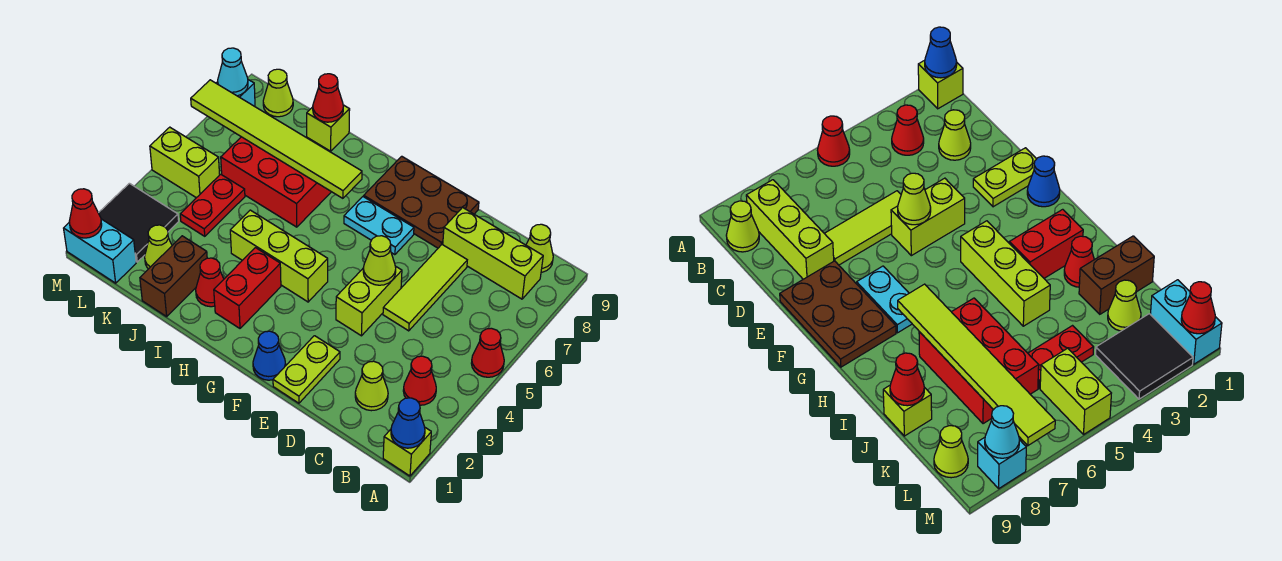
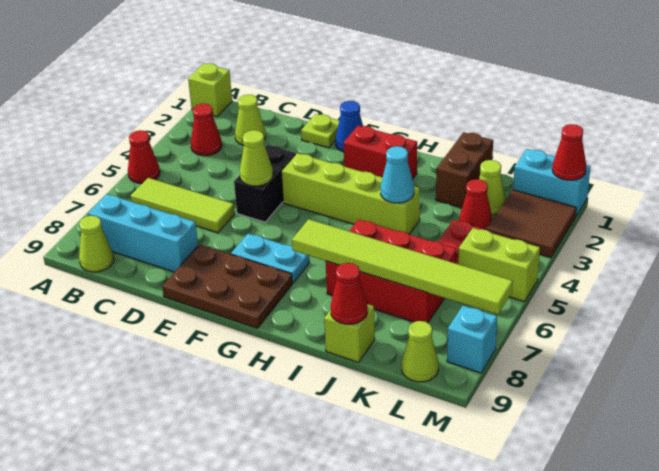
blue cone A1 level 2 -> none
lime brick B8:D8 level 1 -> cyan brick B8:D8 level 1
lime tile D5:D7 level 1 -> lime tile B6:D6 level 1
lime plate E1:E2 level 1 -> lime plate E1 level 1
lime brick E4:E5 level 1 -> black brick E4:E5 level 1
lime brick G4:I4 level 1 -> lime brick F4:I4 level 1
red brick H2:H3 level 1 -> red brick G2:H2 level 1
red cone I2 level 1 -> red cone K3 level 1
black tile L2:M3 level 1 -> brown tile L2:M3 level 1
cyan cone M8 level 2 -> cyan cone I4 level 2

